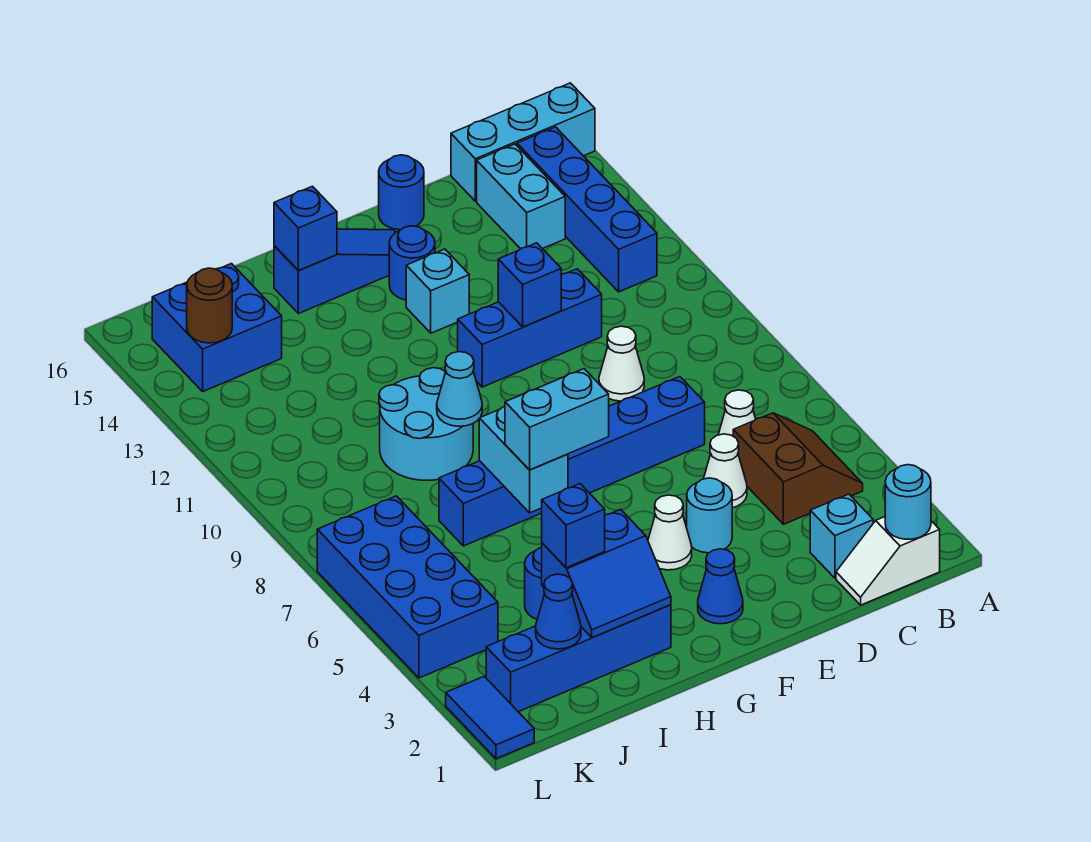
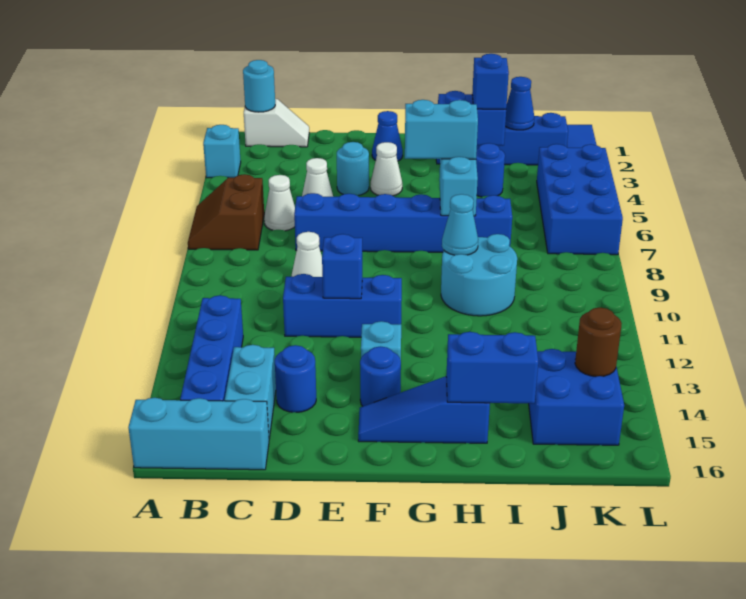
brown slope B4:C5 level 1 top C -> brown slope A6:B7 level 1 top B
cyan brick C2 level 1 -> cyan brick A3 level 1
blue round brick E16 level 1 -> blue round brick D14 level 1
blue brick H15 level 2 -> blue brick H15:I15 level 2

